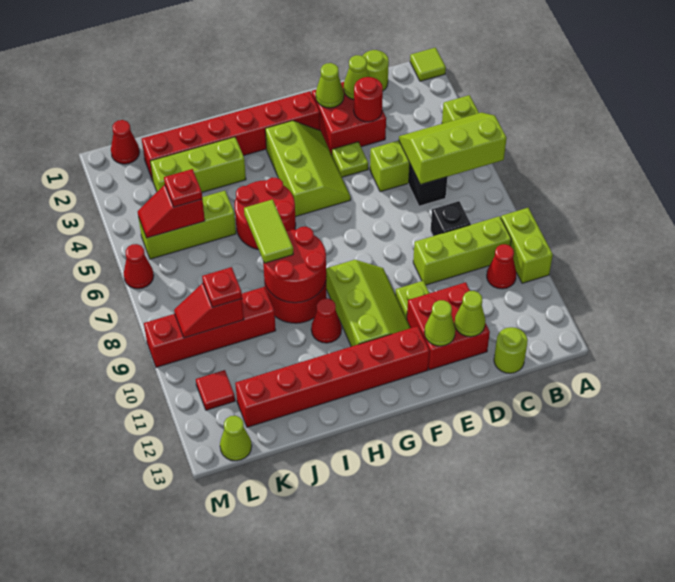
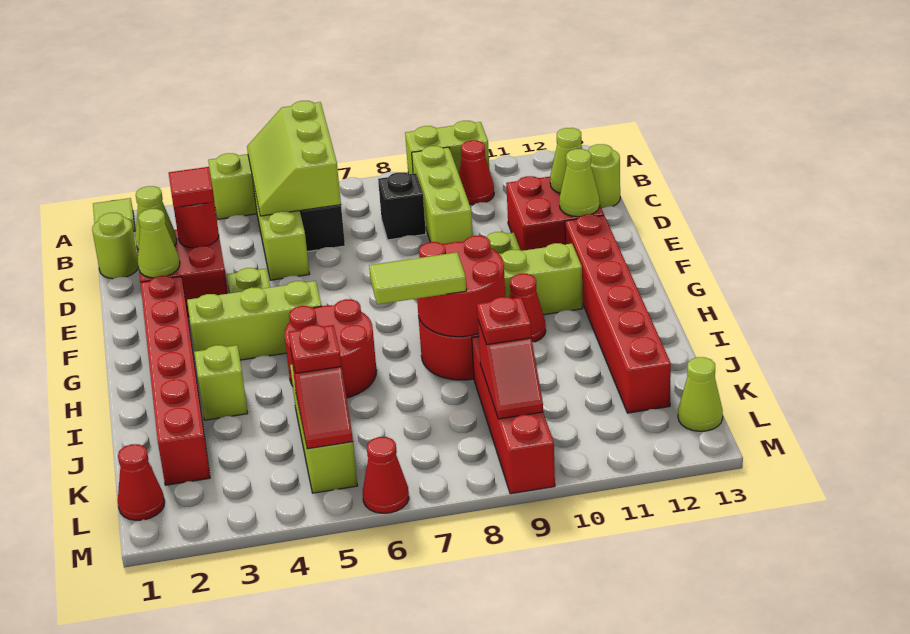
lime brick I3:K3 level 1 -> lime brick I3 level 1
red tile L11 level 1 -> red tile D3 level 3

